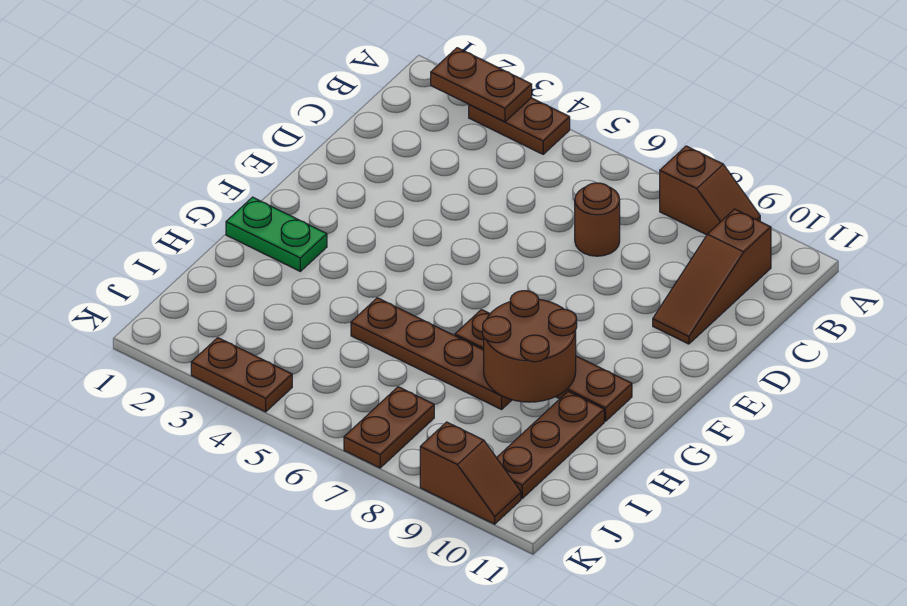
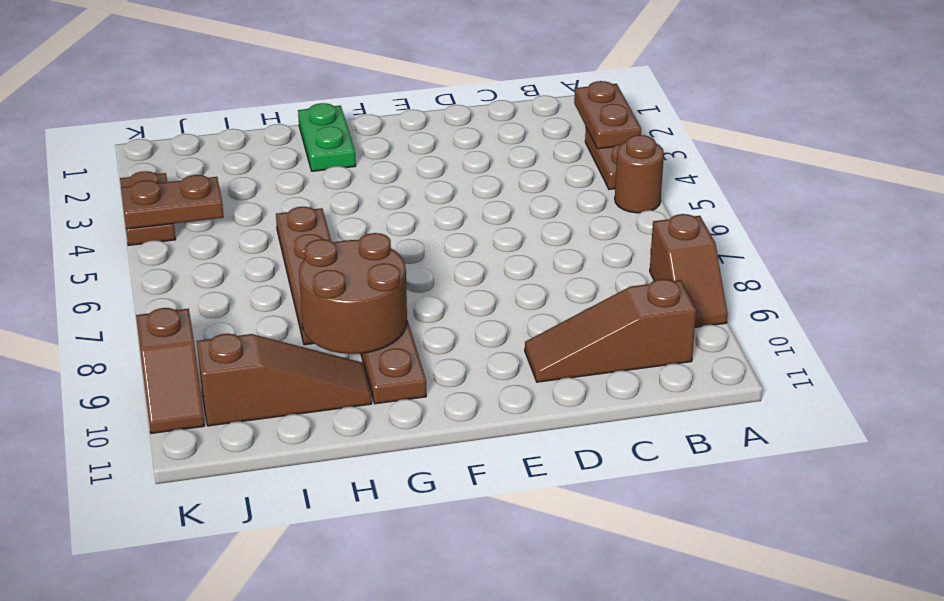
brown round brick C7 level 1 -> brown round brick A5 level 1
brown plate H10:J10 level 1 -> brown slope H10:J10 level 1 top J
brown plate J7:K7 level 1 -> brown plate J4:K4 level 2

